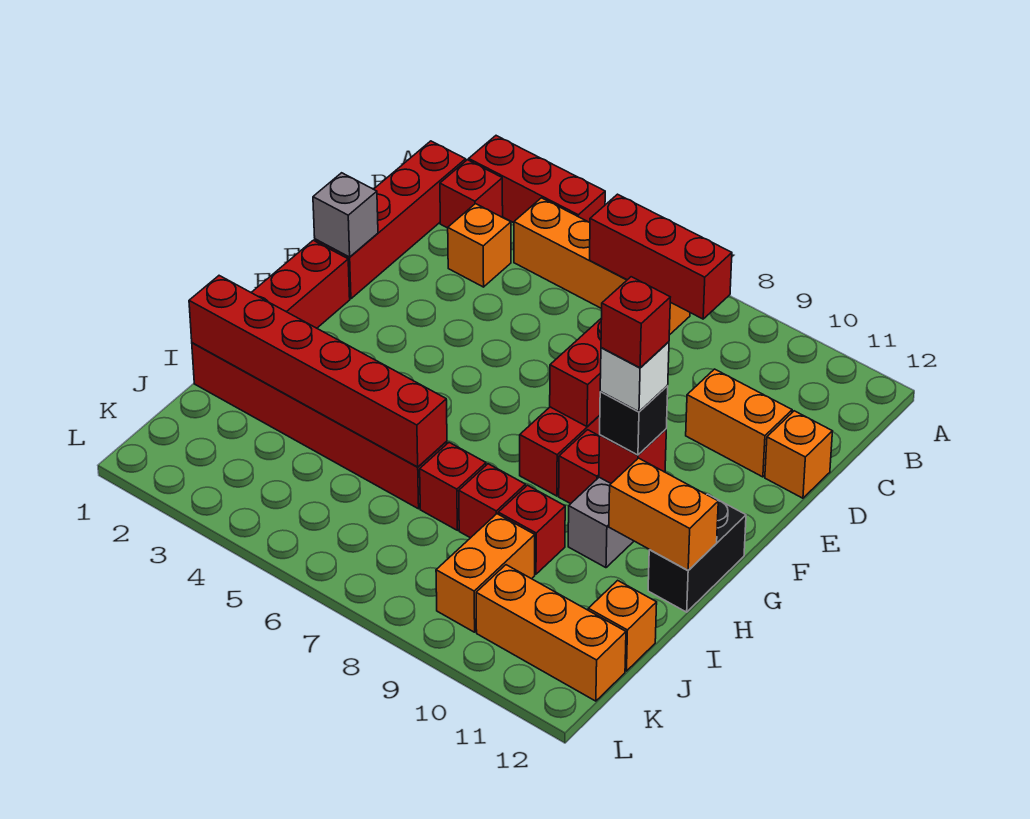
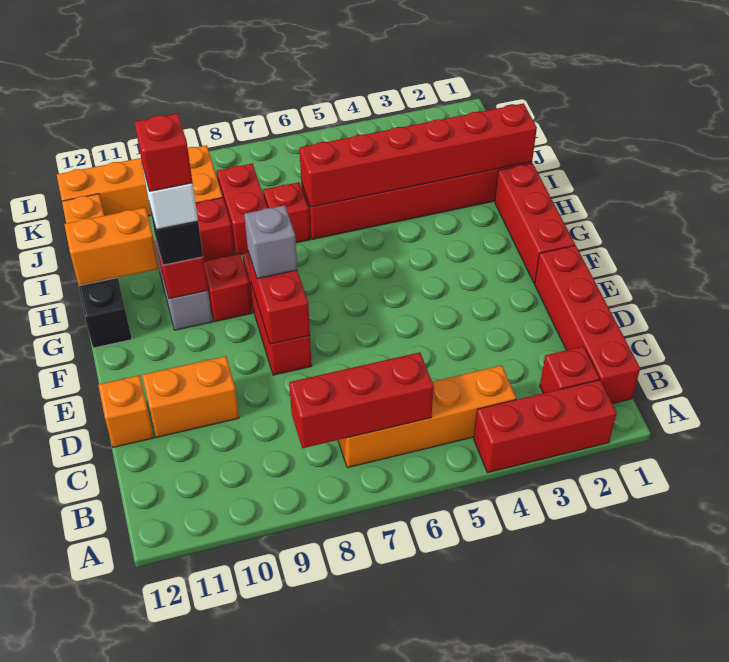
orange brick C3 level 1 -> none
grey brick E1 level 2 -> grey brick F8 level 3
red brick I8 level 1 -> red brick I8:J8 level 1

